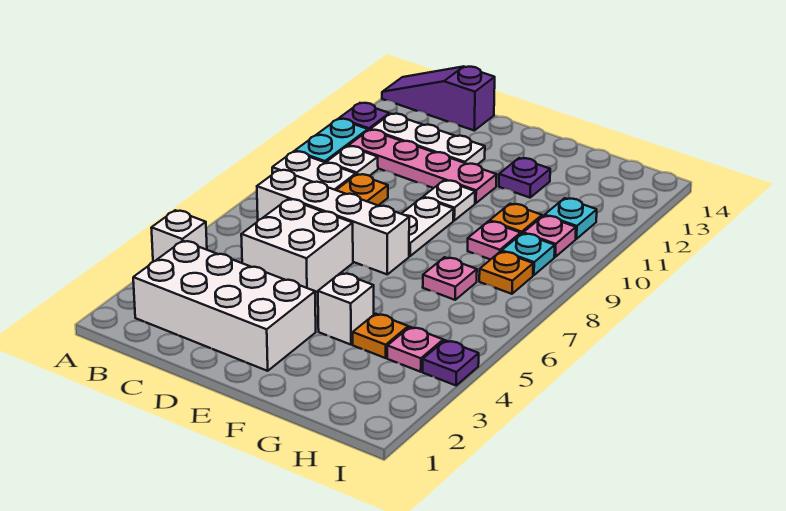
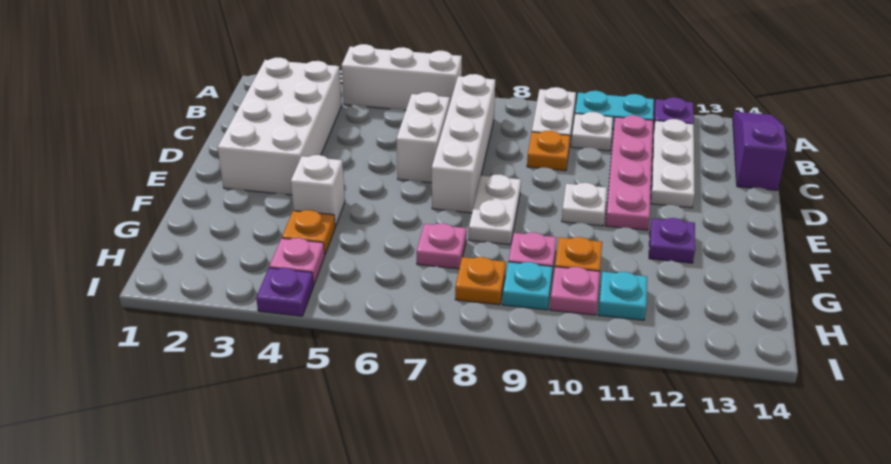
white brick A4 level 1 -> white brick A4:A6 level 1
white brick C5:D6 level 1 -> white brick C6:D6 level 1
white plate E8:E9 level 1 -> white plate E8:F8 level 1

